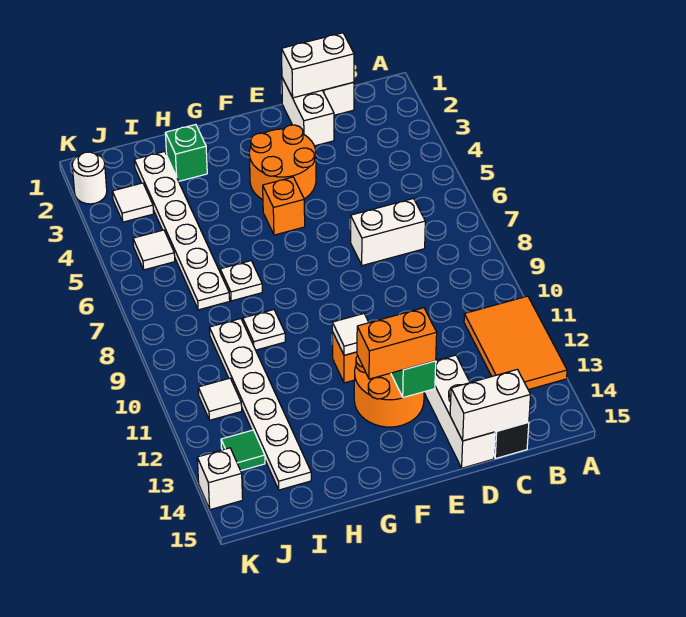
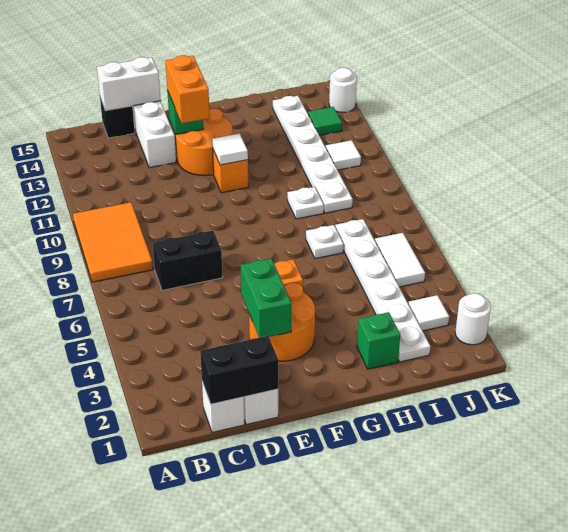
orange tile A11:B13 level 1 -> orange tile A8:B10 level 1
white brick C1:D1 level 2 -> black brick C1:D1 level 2
white brick C7:D7 level 1 -> black brick C7:D7 level 1
none -> green brick E3:E4 level 2
orange brick E13:F13 level 3 -> orange brick E12:E13 level 3
white tile J5 level 1 -> white tile J5:J6 level 1
white brick K14 level 1 -> white round brick K14 level 1

